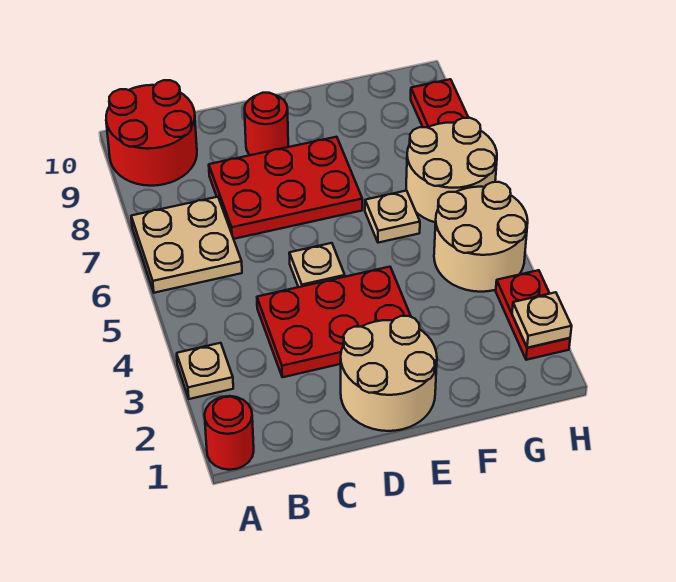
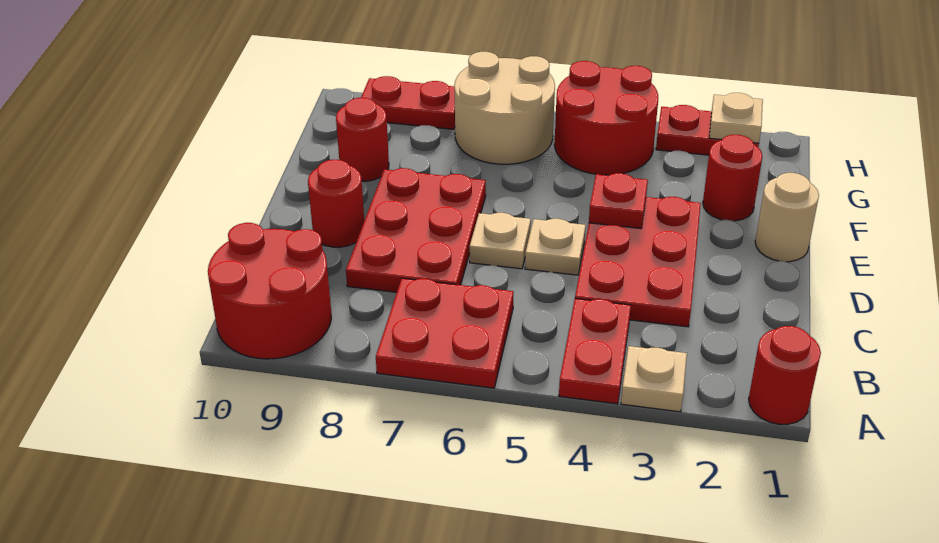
none -> red plate A4:B4 level 1
tan plate A6:B7 level 1 -> red plate A6:B7 level 1
tan round brick D1:E2 level 1 -> tan round brick E1 level 1
none -> red plate E4 level 2
none -> red round brick F2 level 1
tan plate F6 level 1 -> tan plate D6 level 1
none -> red round brick F9 level 1
tan round brick G4:H5 level 1 -> red round brick G4:H5 level 1

